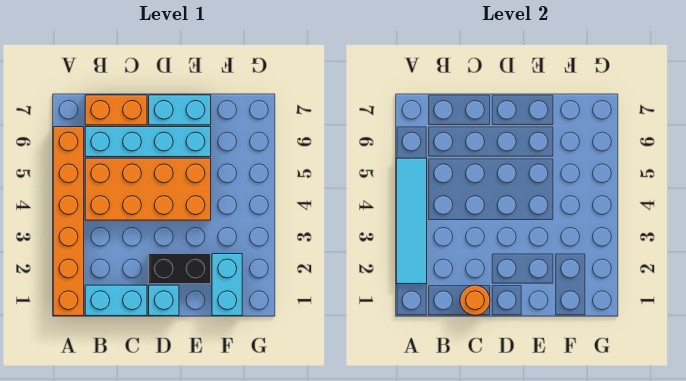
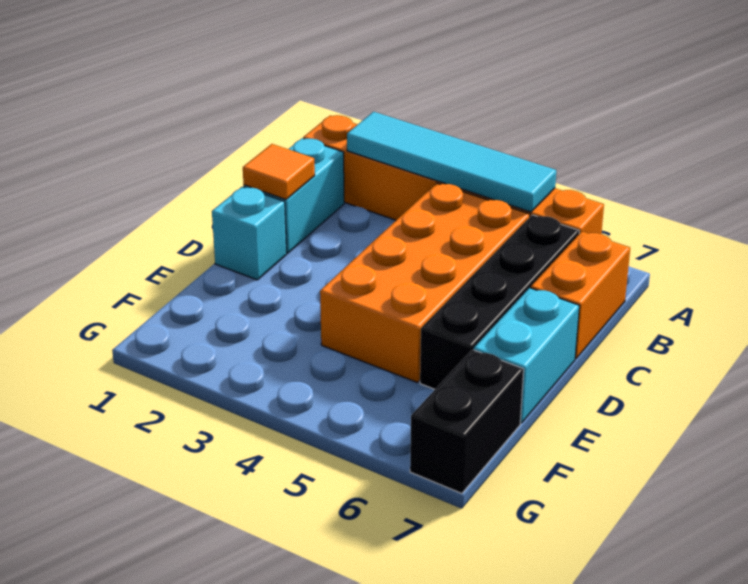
cyan brick B6:E6 level 1 -> black brick B6:E6 level 1
orange round brick C1 level 2 -> orange tile C1 level 2
black brick D2:E2 level 1 -> black brick F7:G7 level 1
cyan brick F1:F2 level 1 -> none

